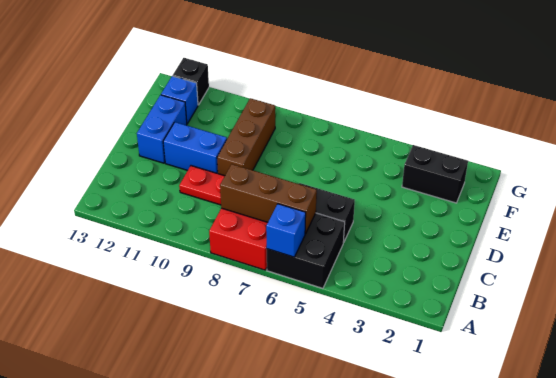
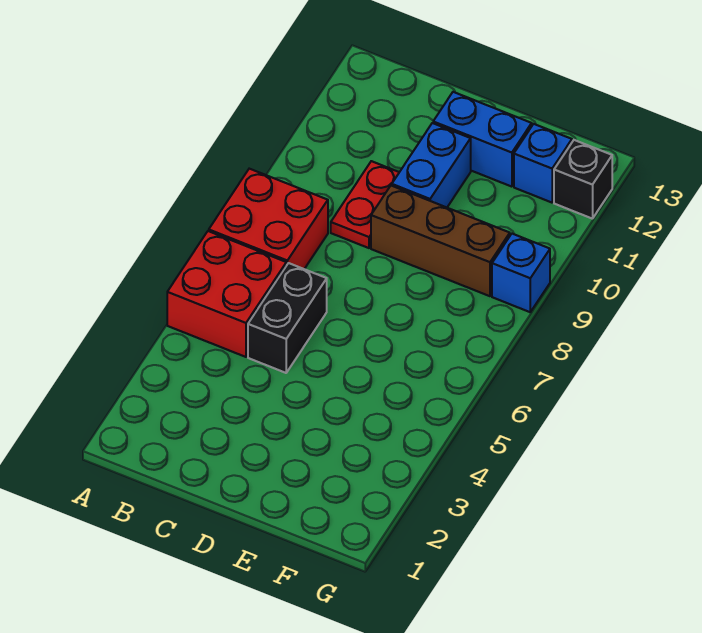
black brick A5:B6 level 1 -> red brick A5:B6 level 1
blue brick A6 level 2 -> blue brick G9 level 1
brown brick B6:B8 level 2 -> none
black brick F2:F3 level 1 -> none

